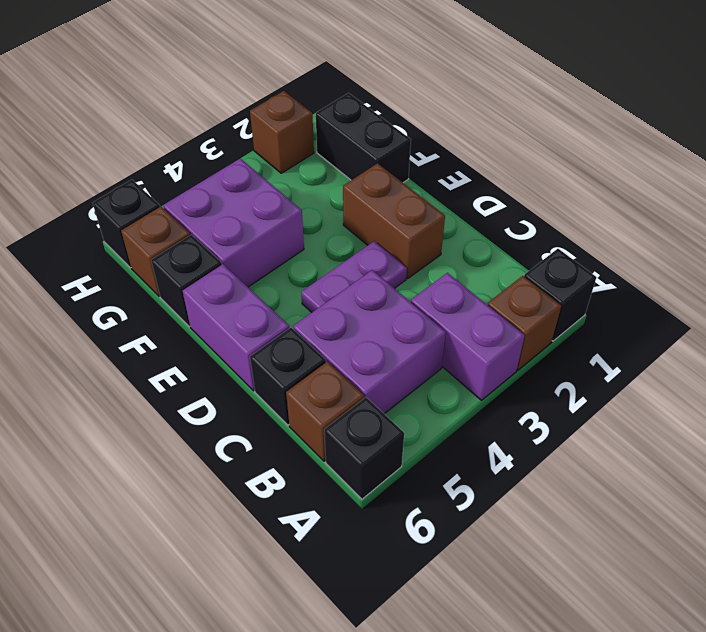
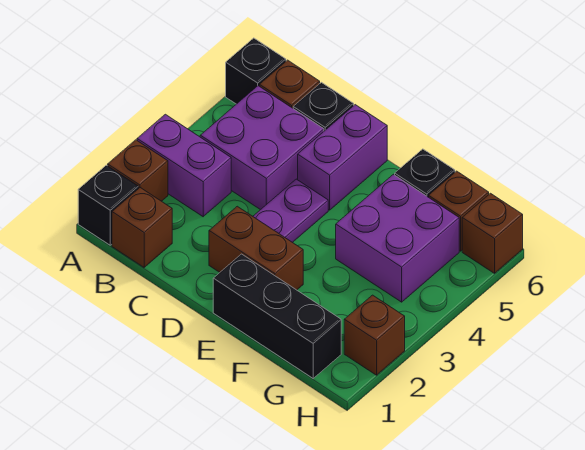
none -> brown brick B1 level 1
purple brick D6:E6 level 1 -> purple brick D5:D6 level 1
black brick F1:G1 level 1 -> black brick E1:G1 level 1
black brick H6 level 1 -> brown brick H6 level 1

